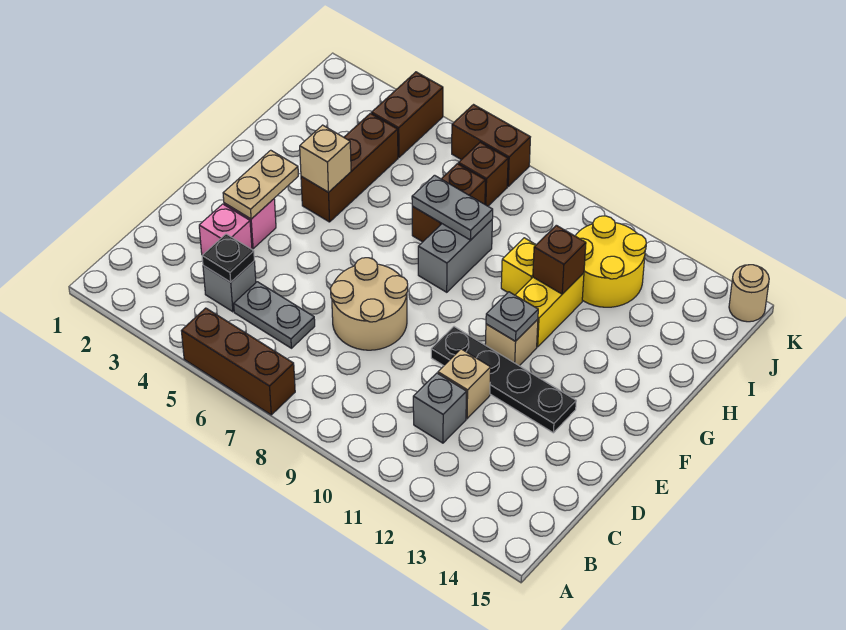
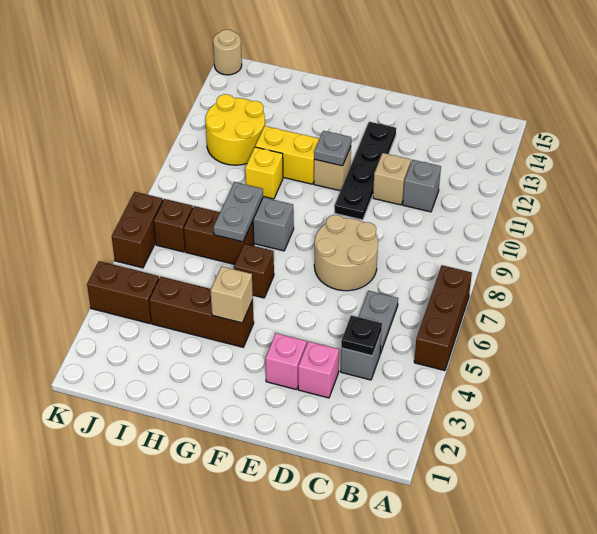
tan plate E3:F3 level 2 -> none
brown brick H11 level 2 -> brown brick G6 level 1

